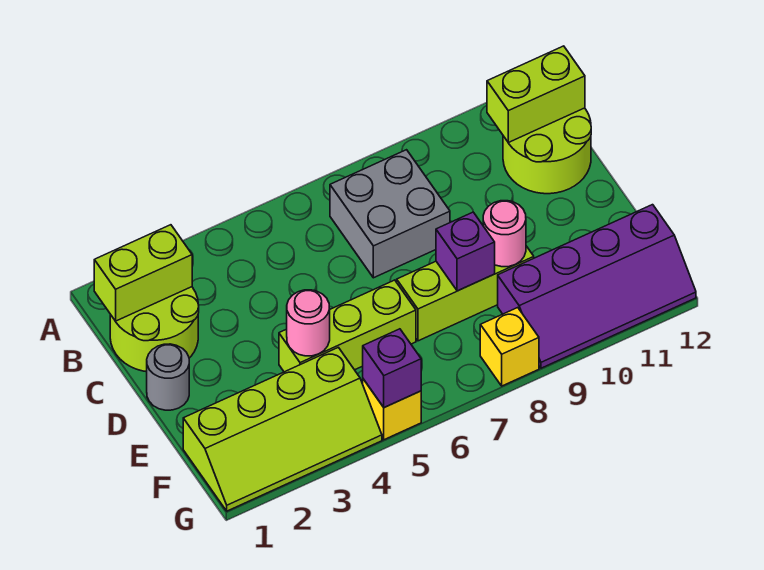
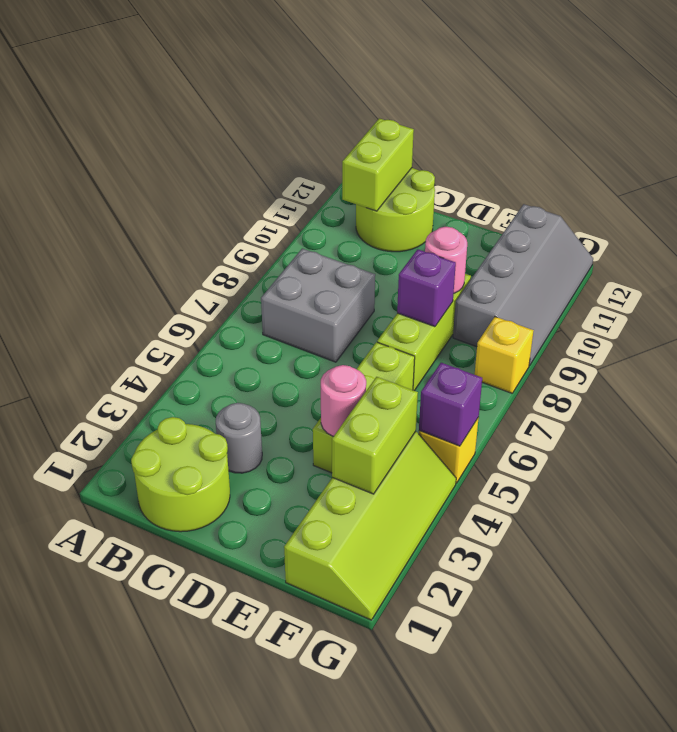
lime brick B1:B2 level 2 -> lime brick F3:F4 level 2
grey round brick D1 level 1 -> grey round brick C3 level 1
purple slope F9:G12 level 1 top F -> grey slope F9:G12 level 1 top F

